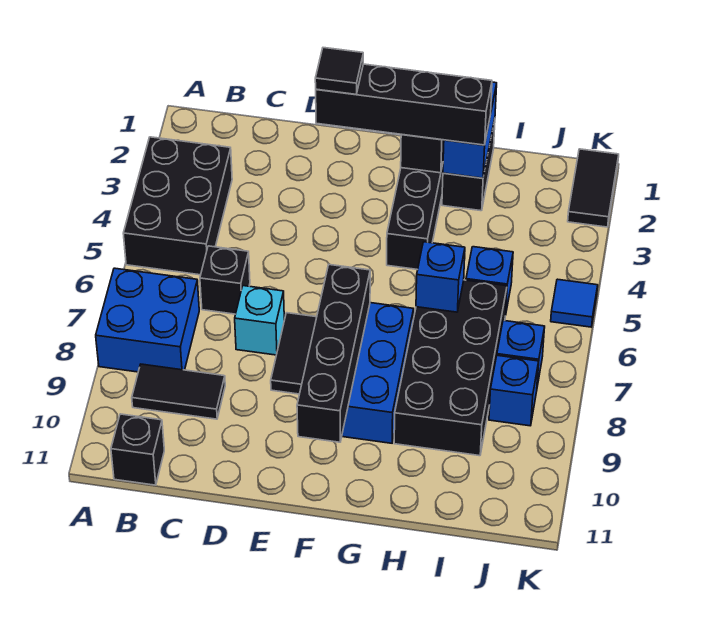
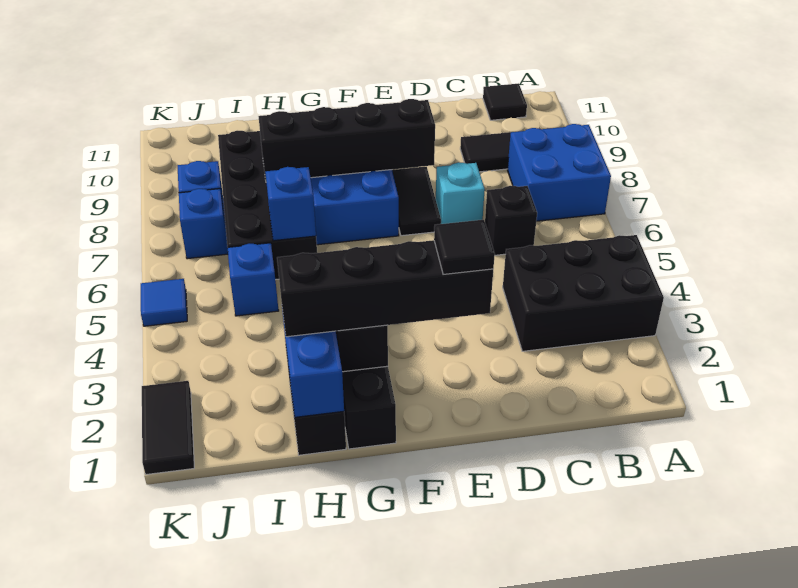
black brick A3:B5 level 1 -> black brick A3:C4 level 1
black brick B11 level 1 -> black tile B11 level 1
black brick F7:F10 level 2 -> black brick E8:H8 level 2

